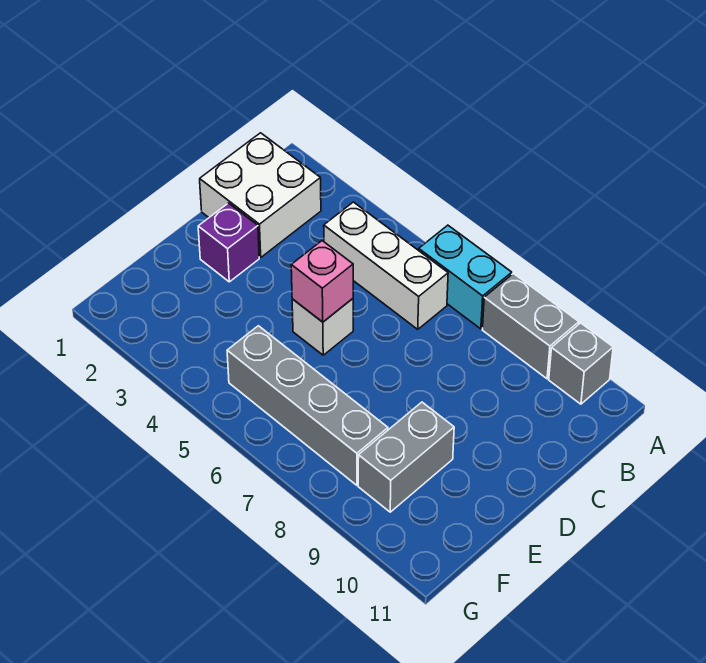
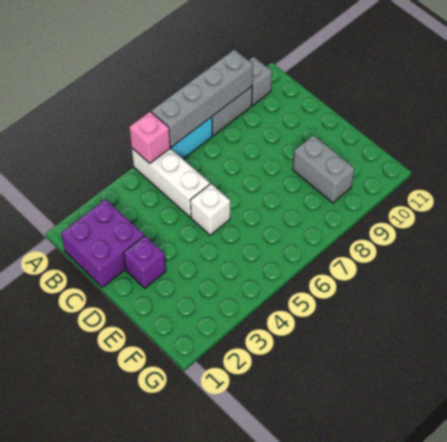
white brick B1:C2 level 1 -> purple brick B1:C2 level 1
white brick B4:B6 level 1 -> white brick A5:C5 level 1
pink brick D5 level 2 -> pink brick A5 level 2
grey brick F5:F8 level 1 -> grey brick A6:A9 level 2

